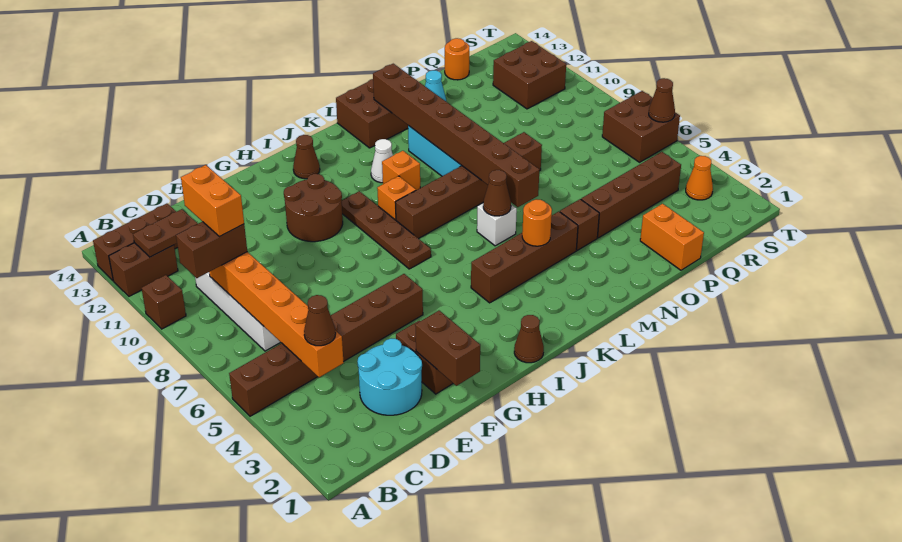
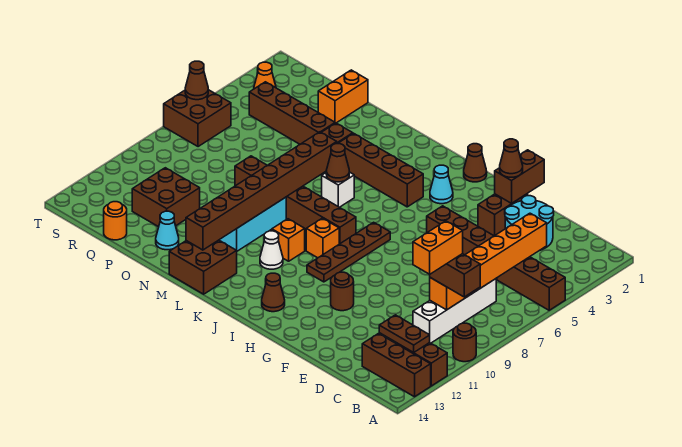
brown brick A10 level 1 -> brown round brick A10 level 1
brown cone C4 level 3 -> brown cone F2 level 3
brown round brick G10:H11 level 1 -> brown round brick G11 level 1
none -> cyan cone I3 level 1
orange round brick L4 level 2 -> none
brown brick R11:S12 level 1 -> brown brick P11:Q12 level 1

